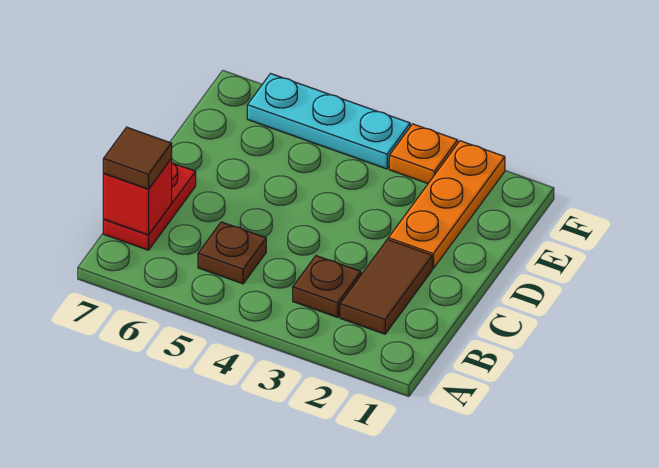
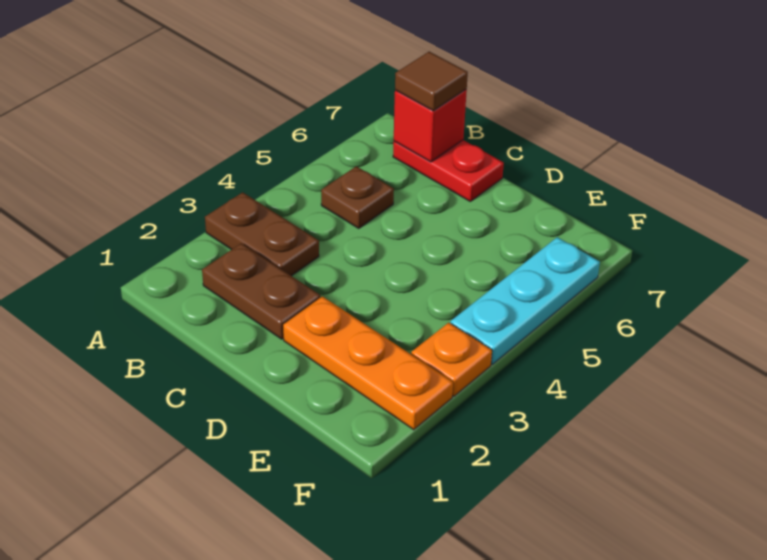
brown tile B2:C2 level 1 -> brown plate B2:C2 level 1
brown plate B3 level 1 -> brown plate A3:B3 level 1

